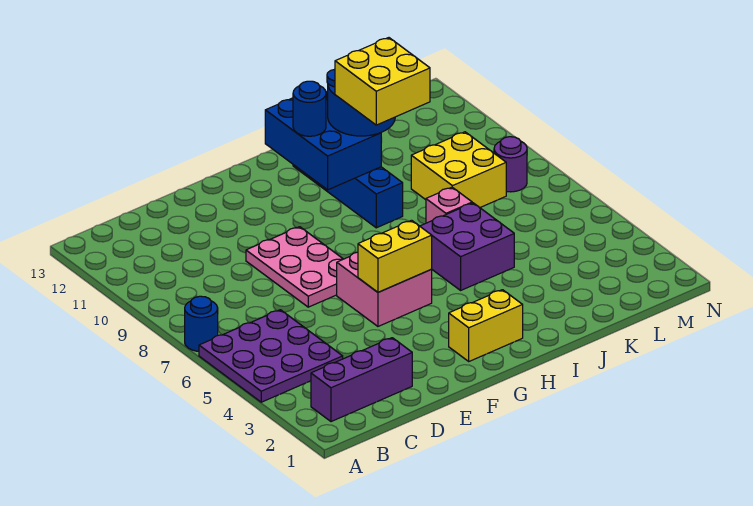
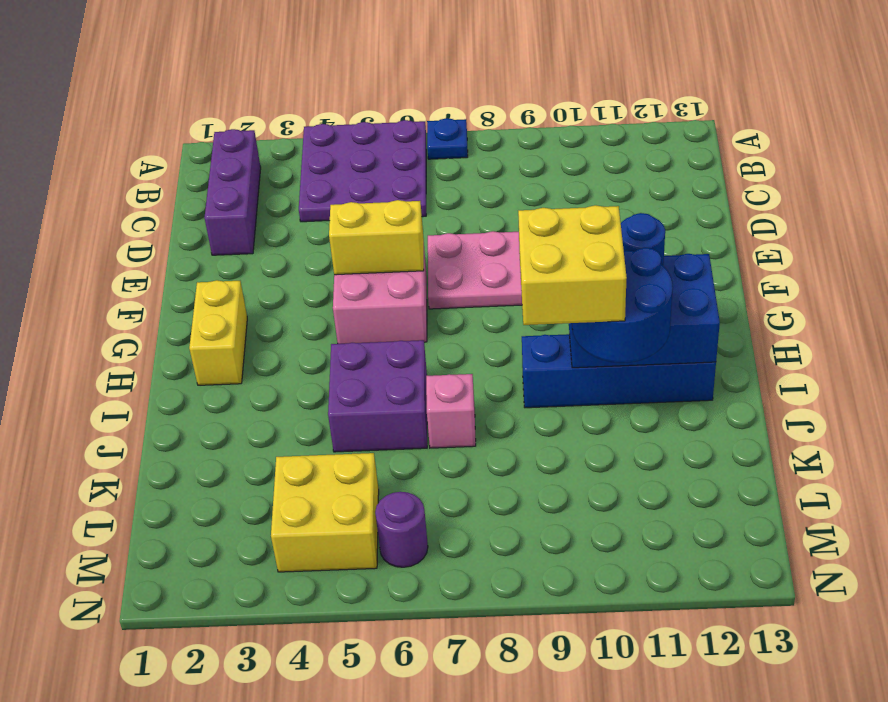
blue round brick A7 level 1 -> blue plate A7 level 1
yellow brick F5:G5 level 2 -> yellow brick F5:F6 level 2
yellow brick K8:L9 level 1 -> yellow brick L4:M5 level 1
purple round brick M8 level 1 -> purple round brick M6 level 1

